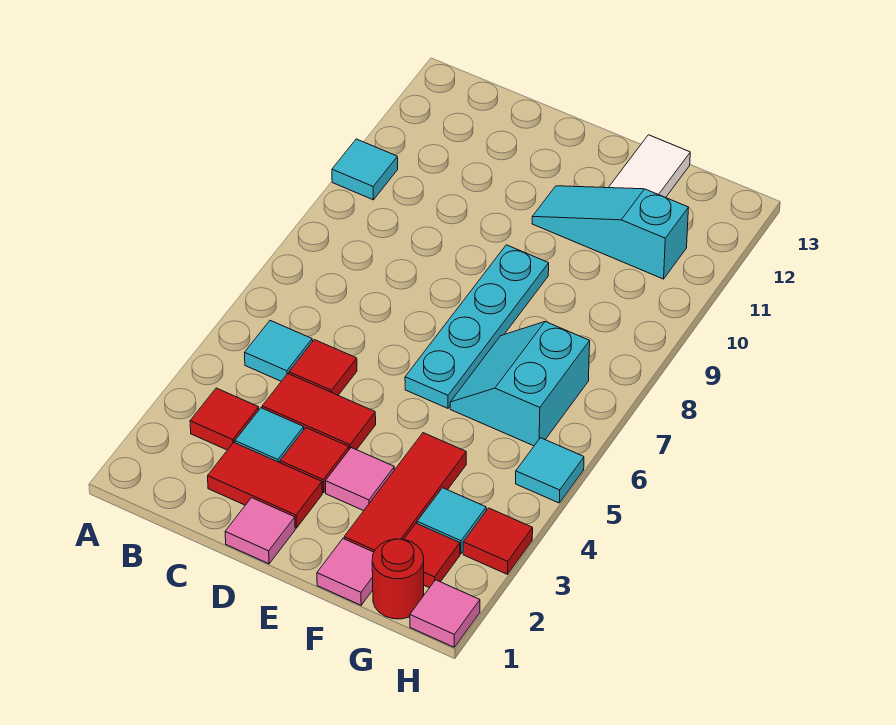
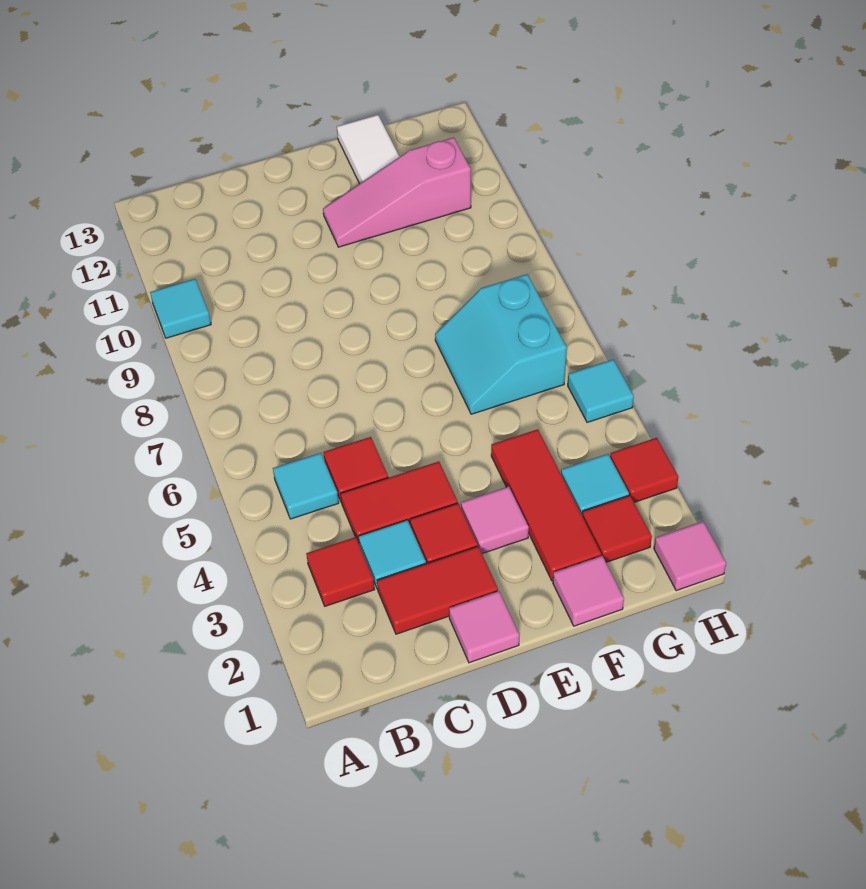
cyan plate E6:E9 level 1 -> none
cyan slope E11:G11 level 1 top G -> pink slope E11:G11 level 1 top G
red round brick G1 level 1 -> none

